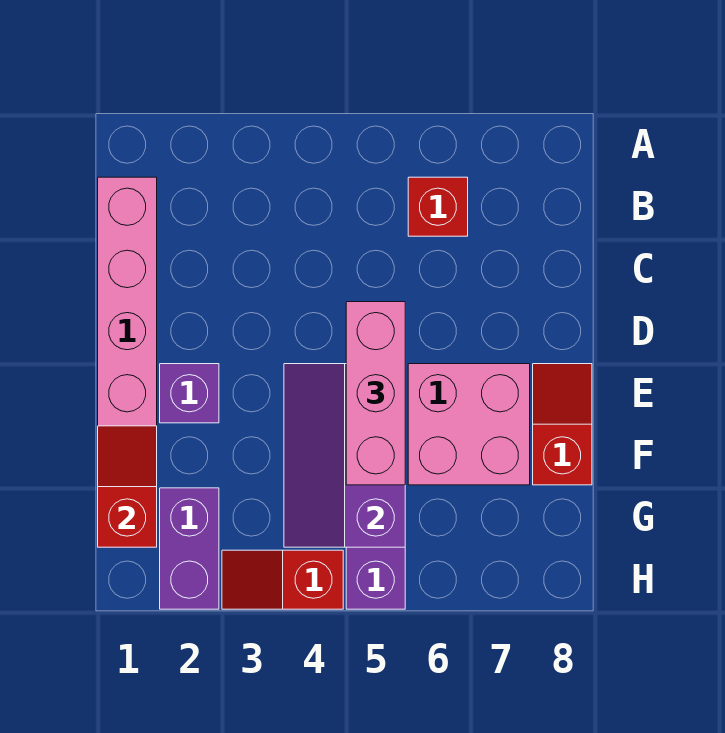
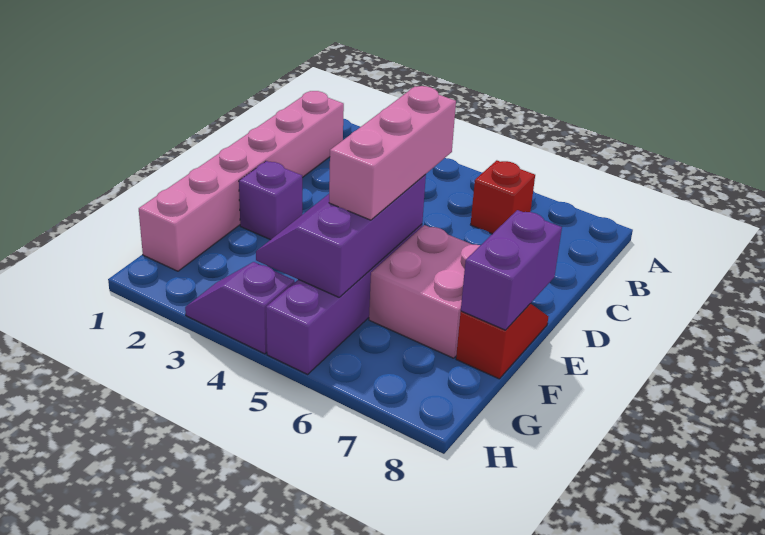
red slope F1:G1 level 2 top G -> none
purple brick G2:H2 level 1 -> purple brick E8:F8 level 2
red slope H3:H4 level 1 top 4 -> purple slope H3:H4 level 1 top 4

